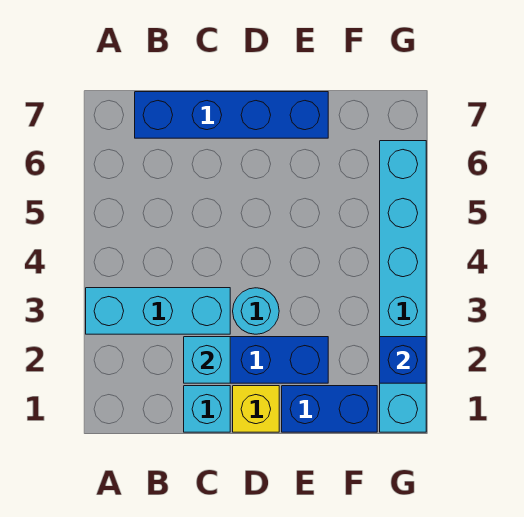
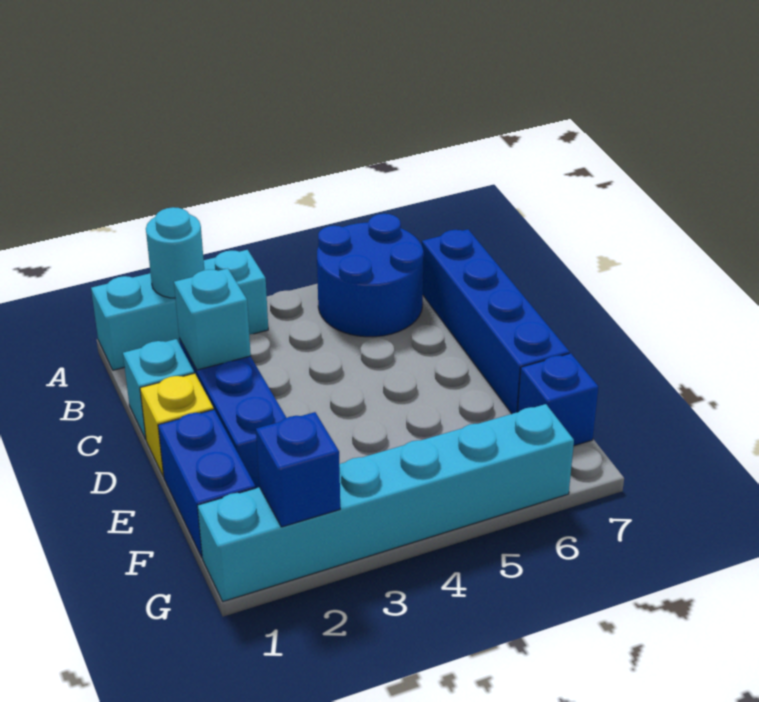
cyan brick A3:C3 level 1 -> cyan brick A1:A3 level 1
none -> blue round brick A5:B6 level 1
cyan round brick D3 level 1 -> cyan round brick A2 level 2
none -> blue brick F7 level 1

